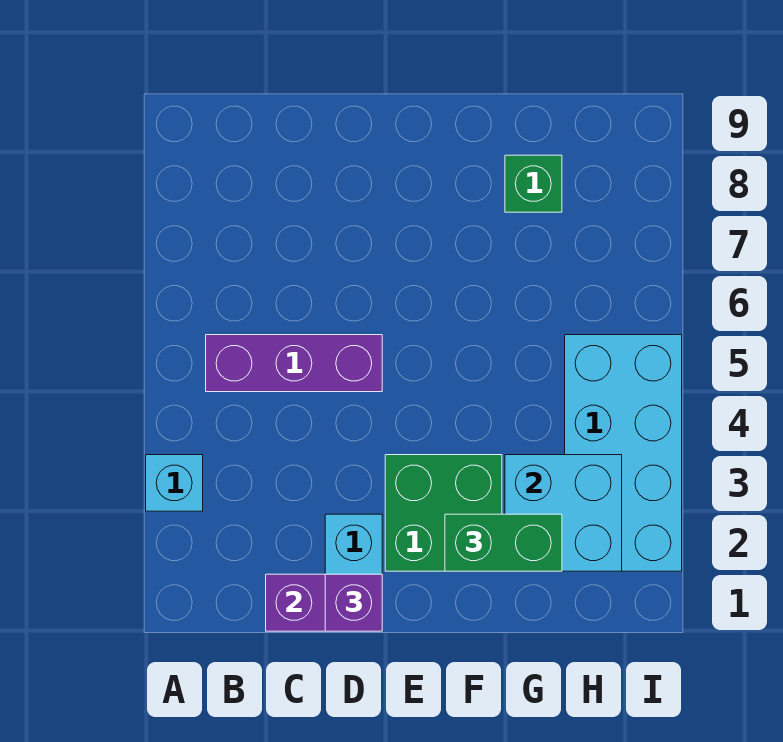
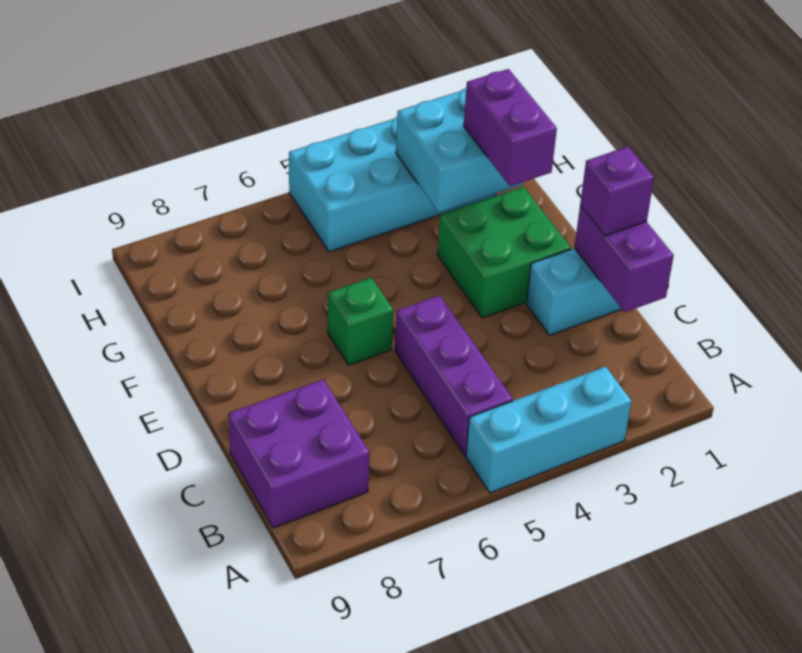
cyan brick A3 level 1 -> cyan brick A3:A5 level 1
none -> purple brick B8:C9 level 1
green brick F2:G2 level 3 -> purple brick F2:G2 level 3
green brick G8 level 1 -> green brick E6 level 1

